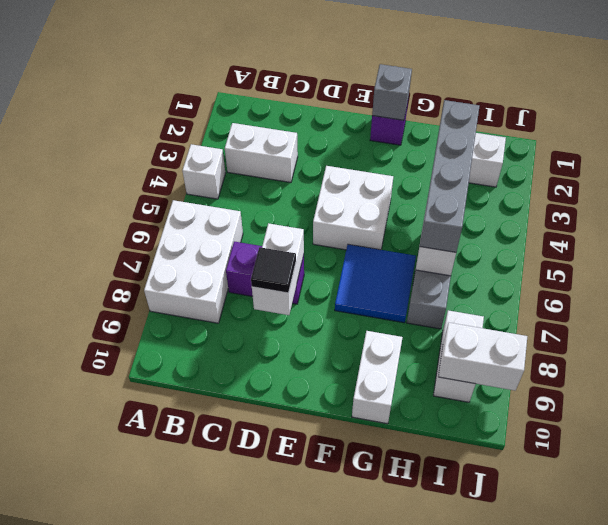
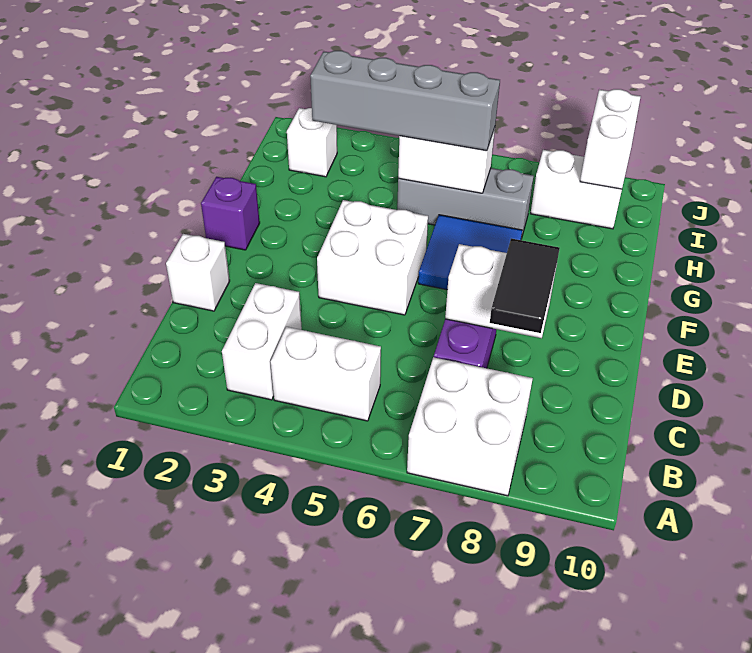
white brick A4 level 1 -> white brick D1 level 1
white brick A6:B8 level 1 -> white brick A7:B8 level 1
black tile D8 level 3 -> black tile C8:D8 level 3
grey brick F1 level 2 -> none
white brick G9:G10 level 1 -> white brick B4:B5 level 1

